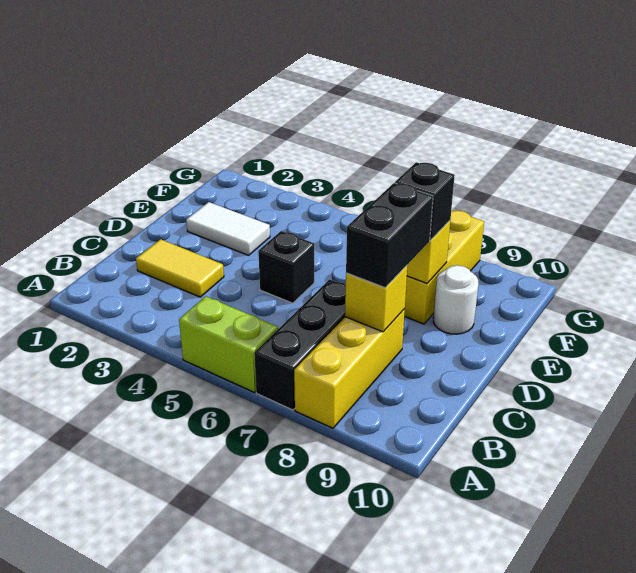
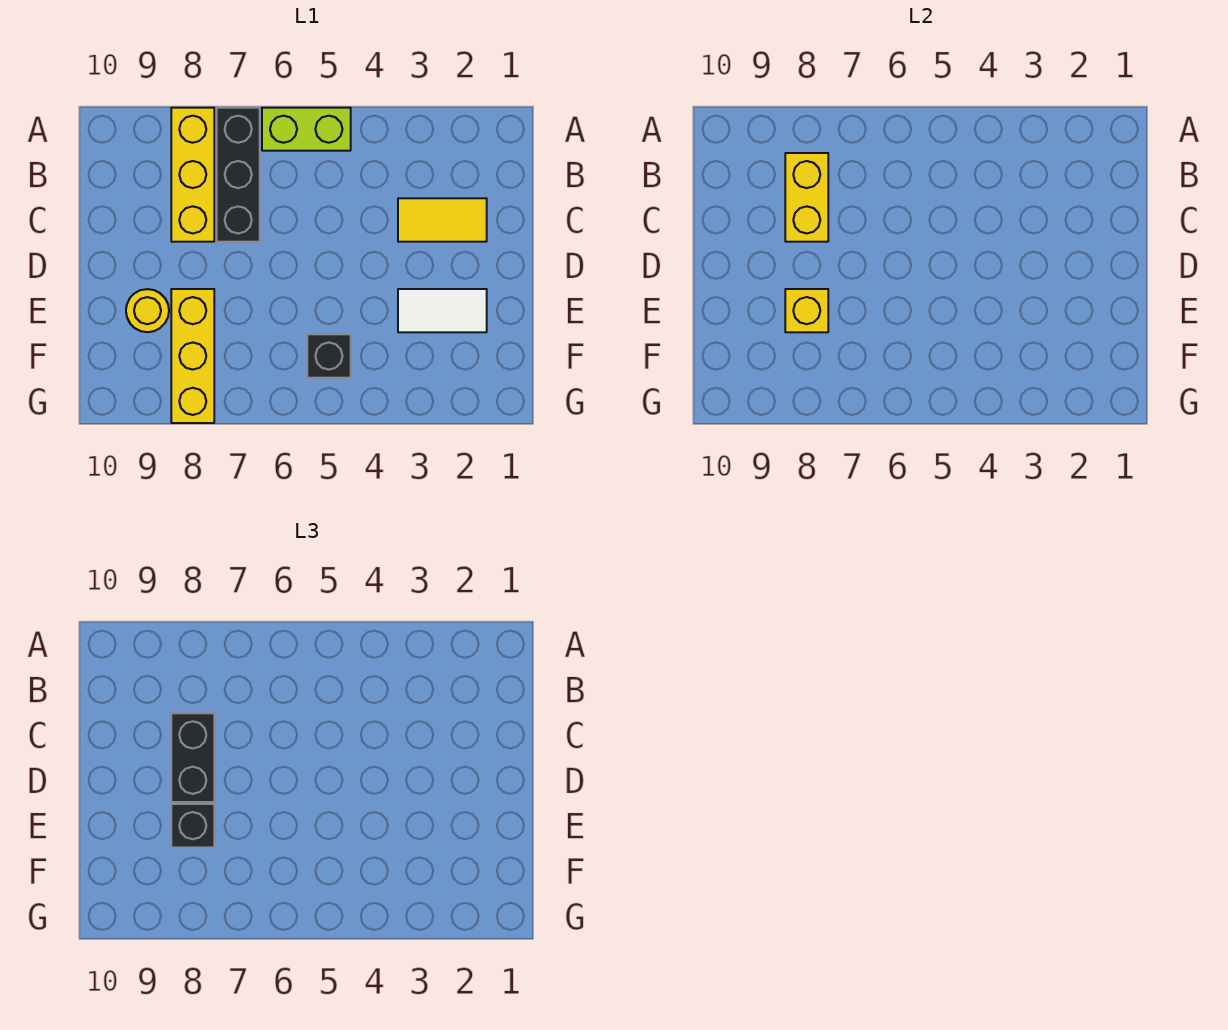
yellow brick C8 level 2 -> yellow brick B8:C8 level 2
black brick D5 level 1 -> black brick F5 level 1
white round brick E9 level 1 -> yellow round brick E9 level 1

